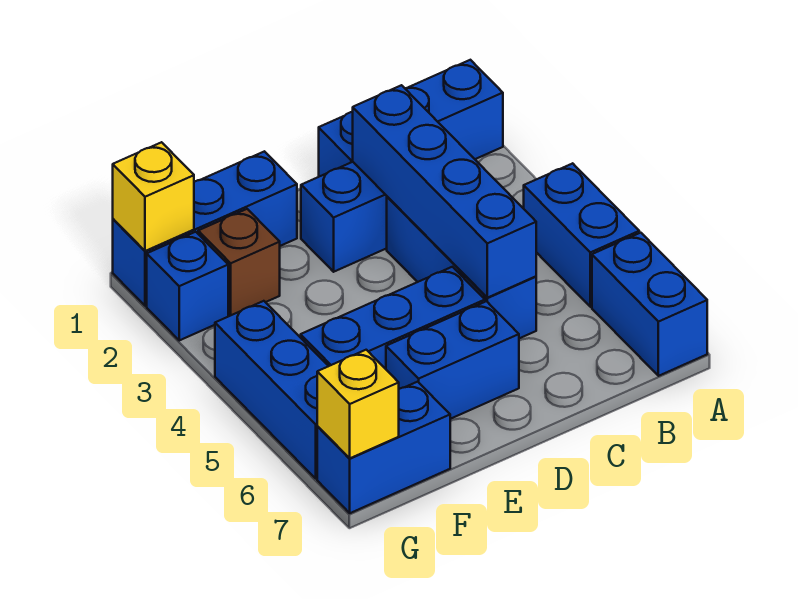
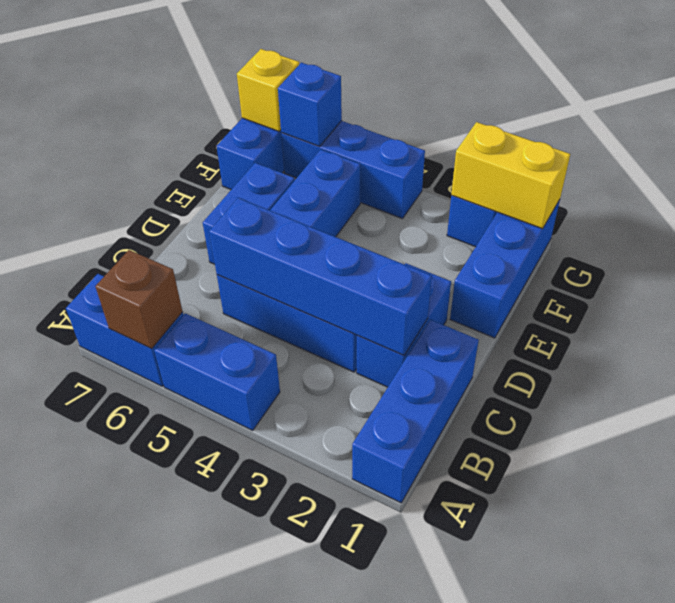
brown brick F2 level 1 -> brown brick A6 level 2
yellow brick G1 level 2 -> yellow brick G1:G2 level 2
none -> blue brick G6 level 2

